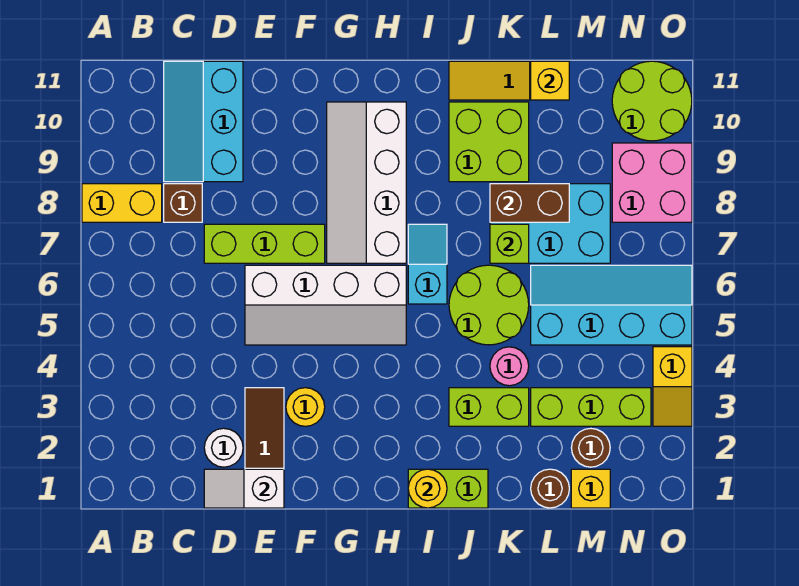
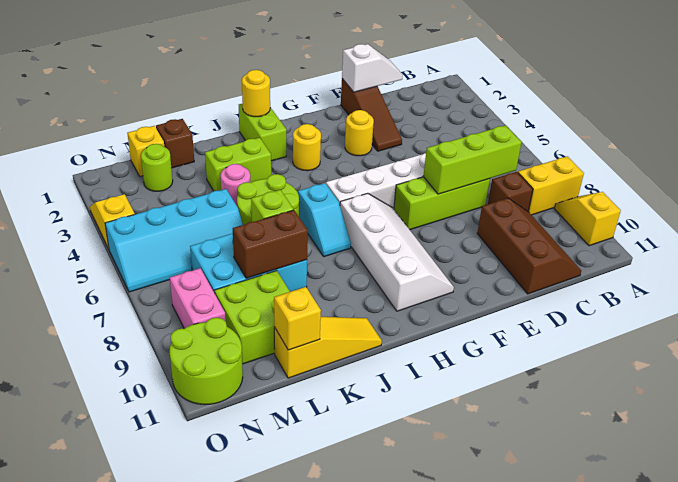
none -> yellow slope A9:A10 level 1 top 10
cyan slope C9:D11 level 1 top D -> brown slope C9:D11 level 1 top D
white round brick D2 level 1 -> none
none -> yellow round brick H3 level 1
lime brick I1:J1 level 1 -> lime brick I1:I2 level 1
lime brick J9:K10 level 1 -> lime brick L9:M10 level 1
brown round brick L1 level 1 -> brown brick L1 level 1
lime brick L3:N3 level 1 -> lime brick C7:E7 level 2
brown round brick M2 level 1 -> lime round brick M2 level 1
pink brick N8:O9 level 1 -> pink brick N8:N9 level 1

